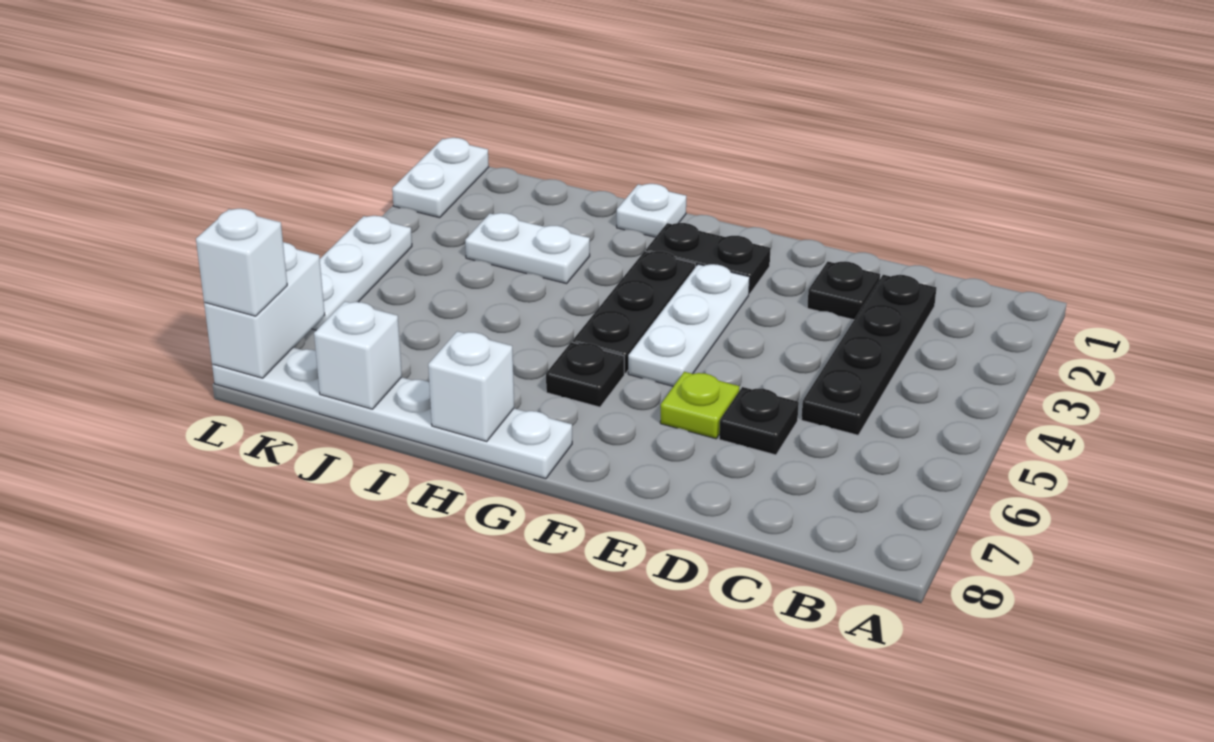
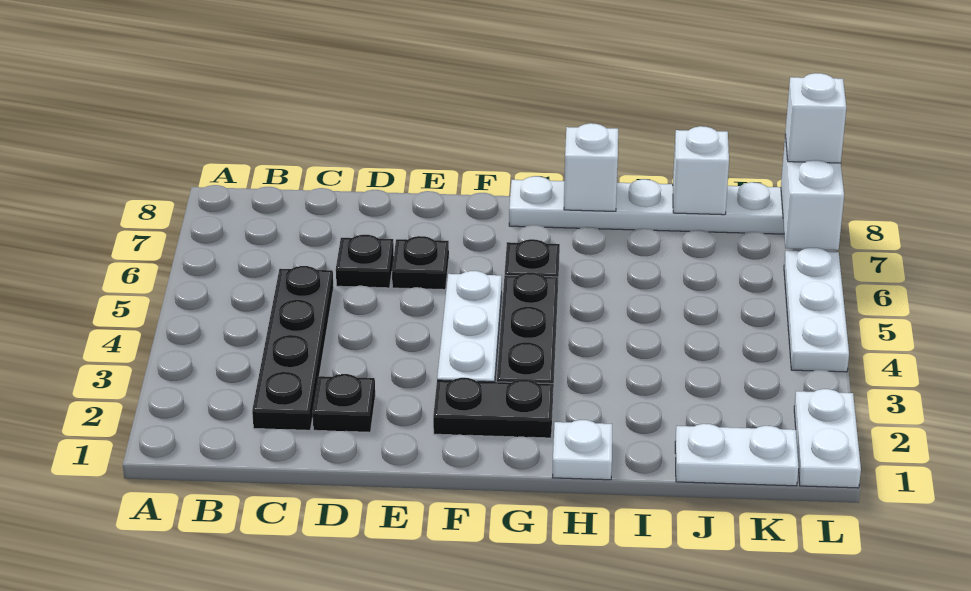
lime plate E6 level 1 -> black plate E6 level 1
white plate I3:J3 level 1 -> white plate J1:K1 level 1

